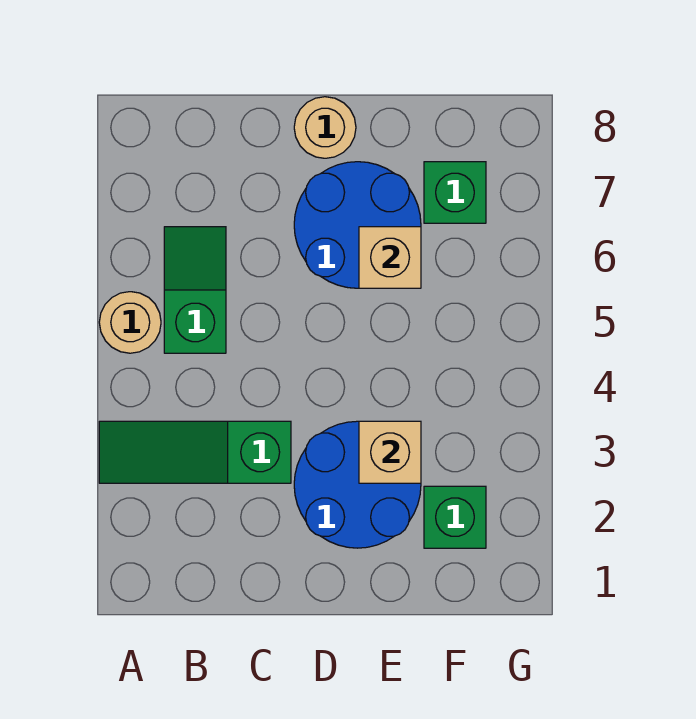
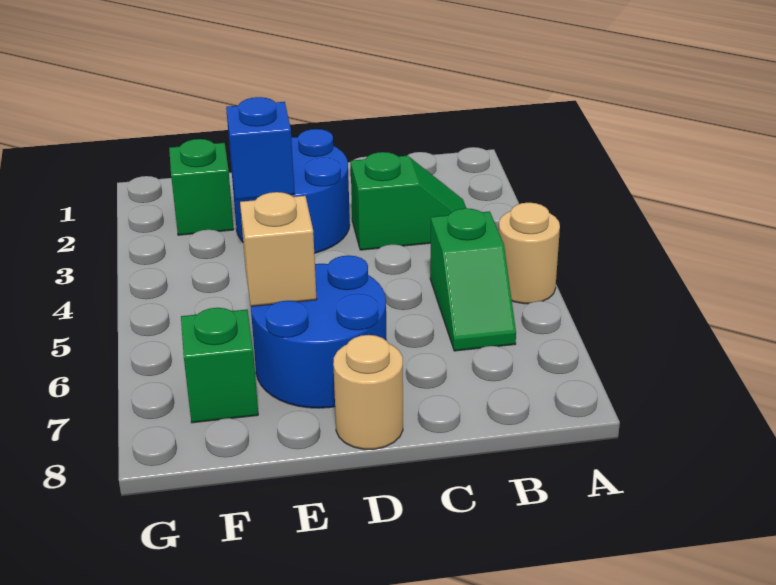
green slope A3:C3 level 1 top C -> green slope B3:C3 level 1 top C
tan brick E3 level 2 -> blue brick E3 level 2

